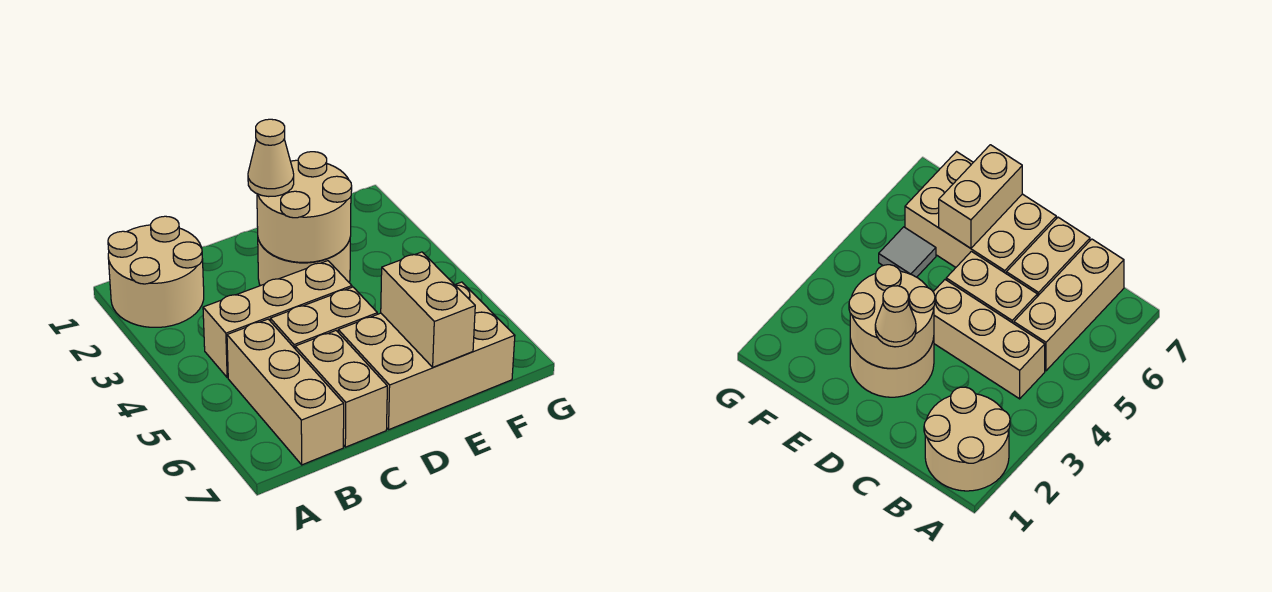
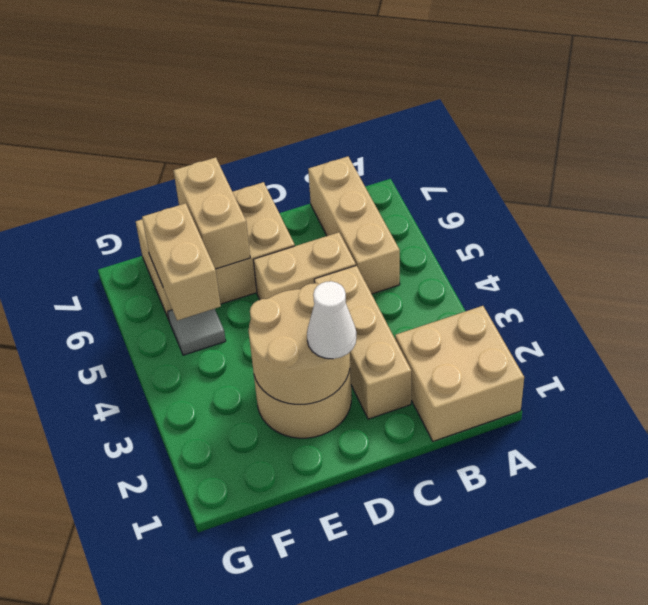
tan round brick A1:B2 level 1 -> tan brick A1:B2 level 1
tan brick B4:D4 level 1 -> tan brick C2:C4 level 1
tan brick C6:C7 level 1 -> tan brick F5:F6 level 2
tan cone D2 level 3 -> white cone D2 level 3

